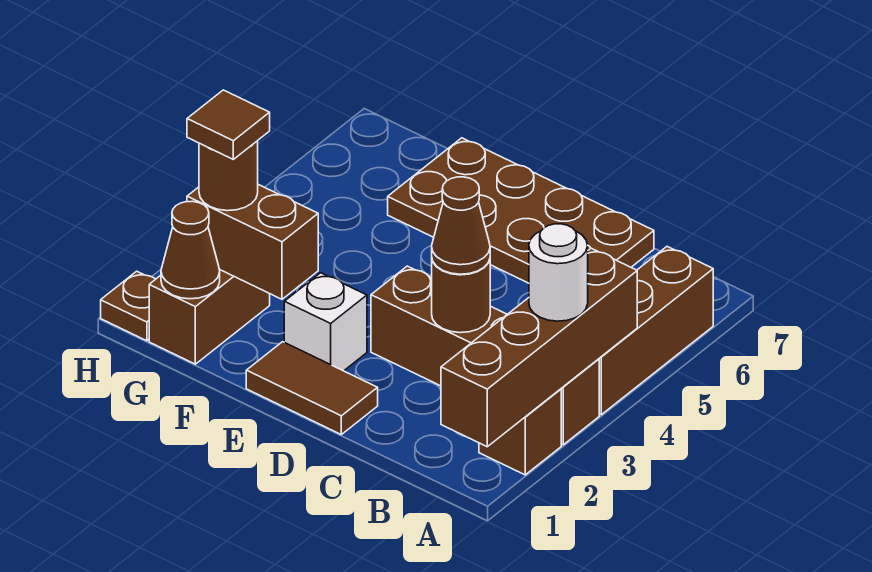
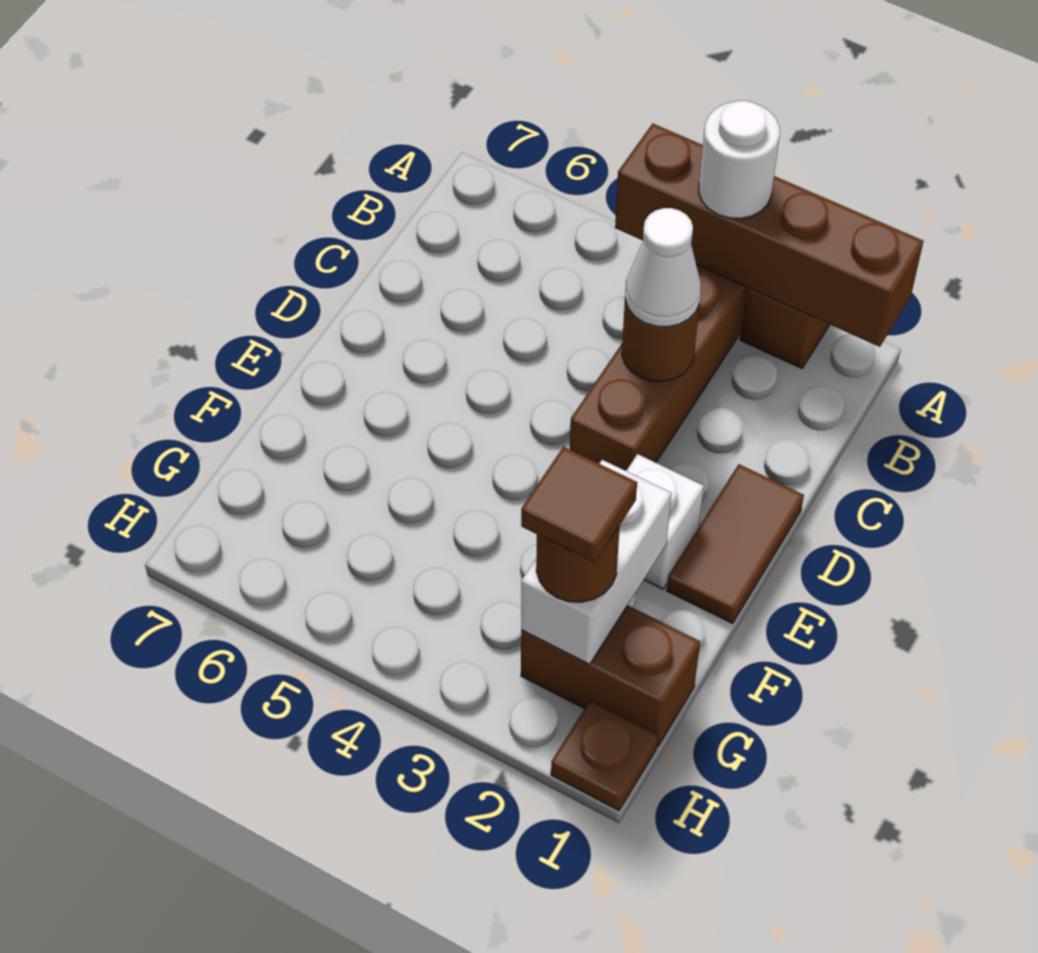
brown brick A4:A6 level 1 -> none
brown cone C3 level 3 -> white cone C3 level 3
brown plate C6:F7 level 1 -> none
brown brick F2:G2 level 2 -> white brick F2:G2 level 2
brown cone G1 level 2 -> none

